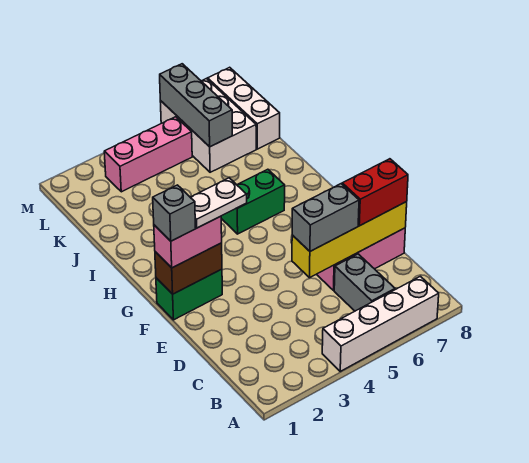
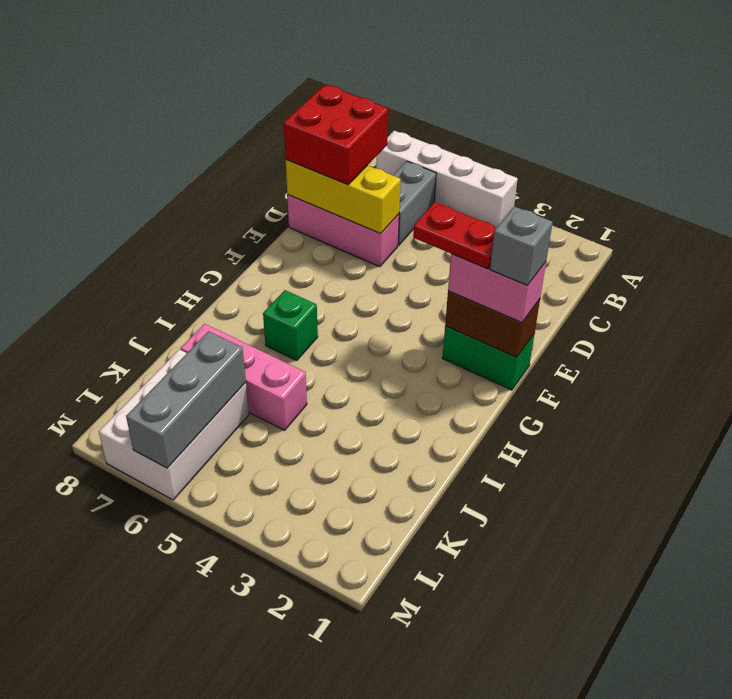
yellow brick D5:D8 level 2 -> yellow brick D6:D8 level 2
grey brick D5:D6 level 3 -> none
red brick D7:D8 level 3 -> red brick C7:D8 level 3
white plate F2:F3 level 4 -> red plate F2:F3 level 4
green brick H5:H6 level 1 -> green brick H6 level 1
white brick K8:M8 level 1 -> none
pink brick L3:L5 level 1 -> pink brick J5:J7 level 1

